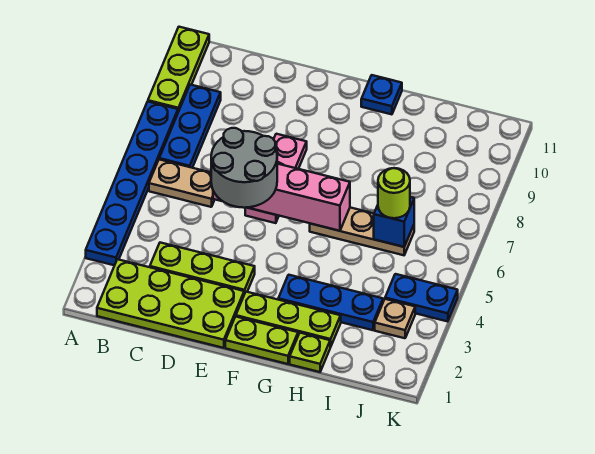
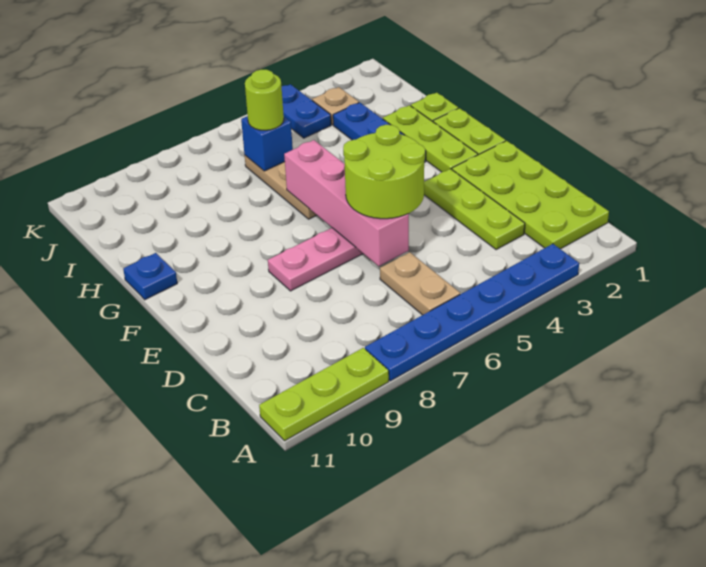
blue plate B7:B9 level 1 -> none
grey round brick D5:E6 level 3 -> lime round brick D5:E6 level 3

